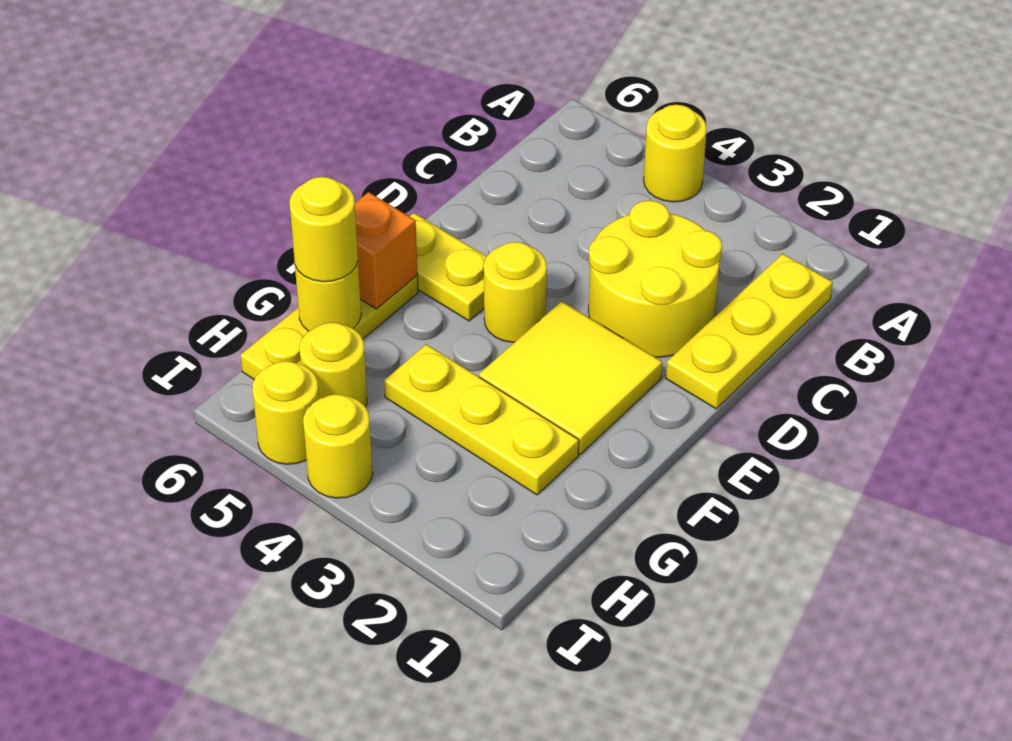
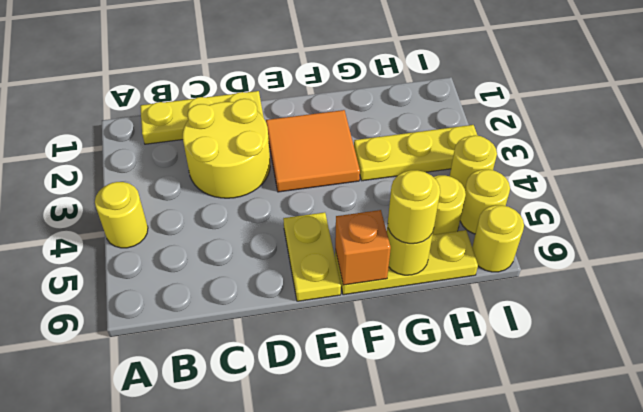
yellow tile E2:F3 level 1 -> orange tile E2:F3 level 1
yellow round brick E4 level 1 -> yellow round brick I6 level 1
yellow plate G2:G4 level 1 -> yellow plate G3:I3 level 1

